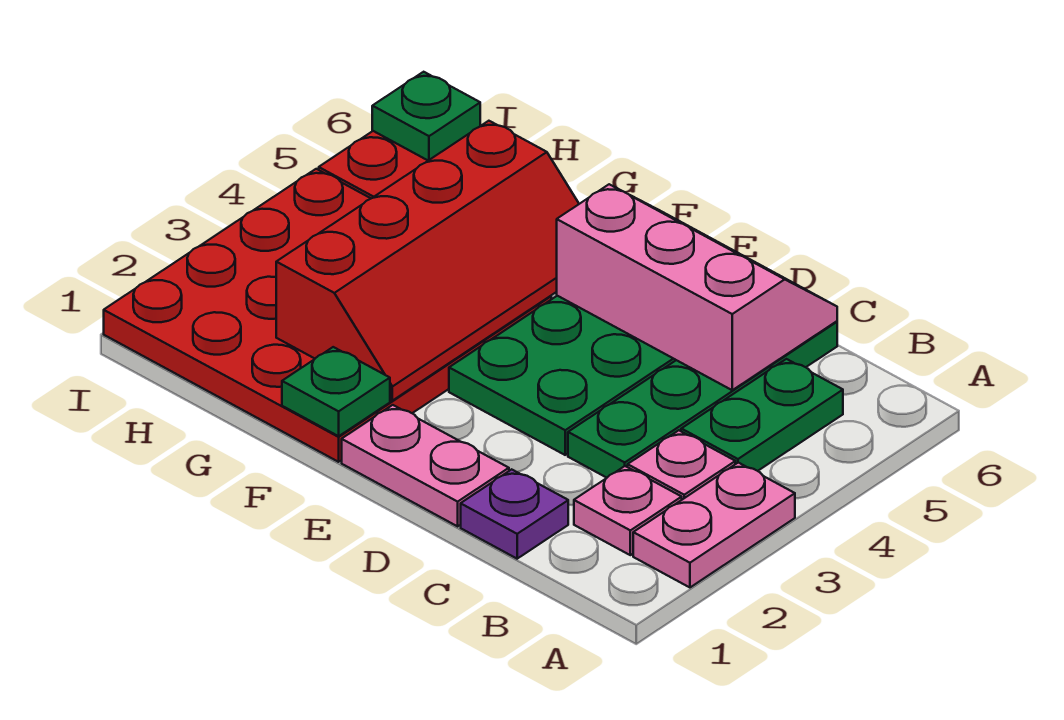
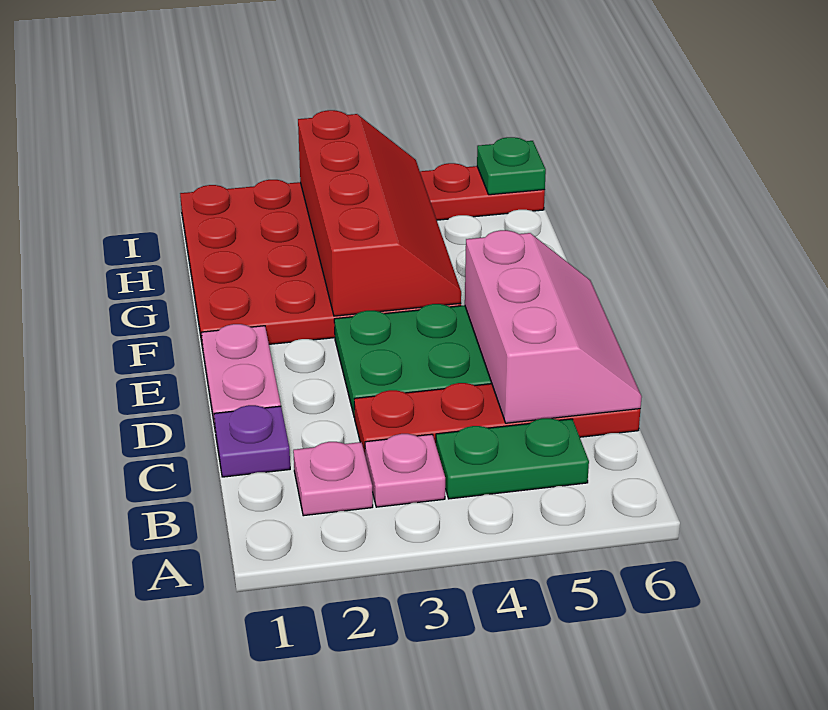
pink plate A2:A3 level 1 -> none
green plate C3:C6 level 1 -> red plate C3:C6 level 1
green plate F1 level 2 -> none
red slope F2:G5 level 2 top G -> red slope F3:I4 level 2 top 3

